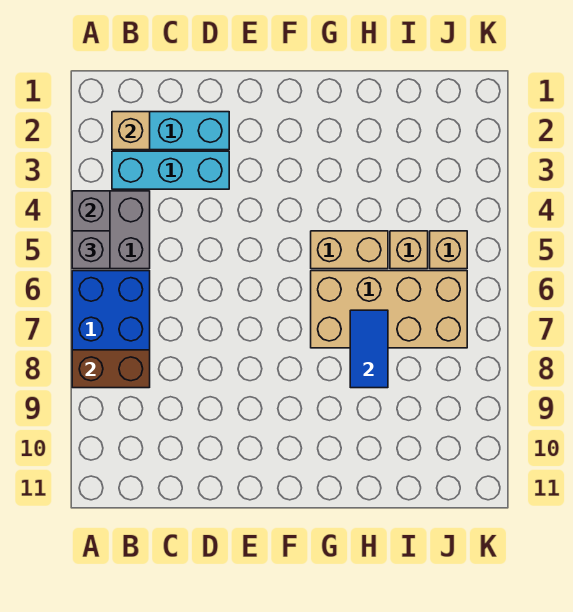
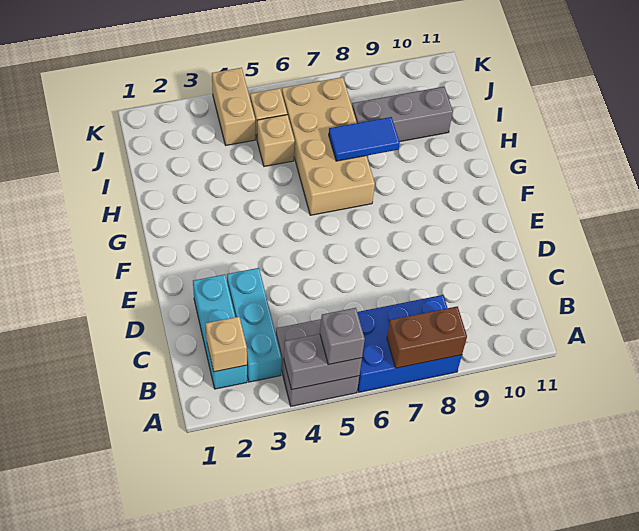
brown brick A8:B8 level 2 -> brown brick A7:A8 level 2
tan brick G5:H5 level 1 -> tan brick J4:K4 level 1
none -> grey brick I8:I10 level 1

